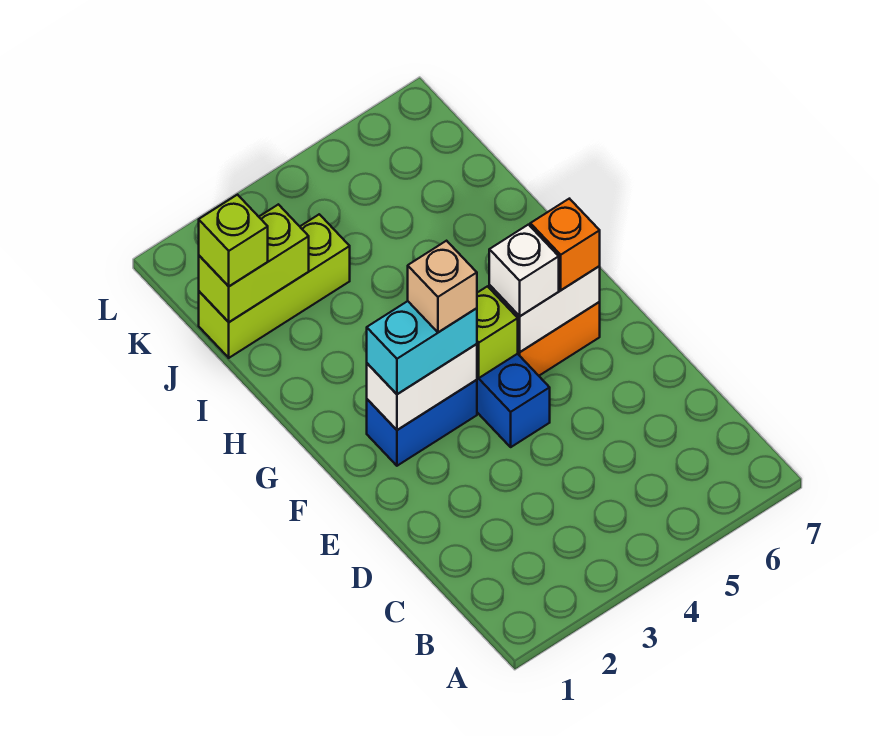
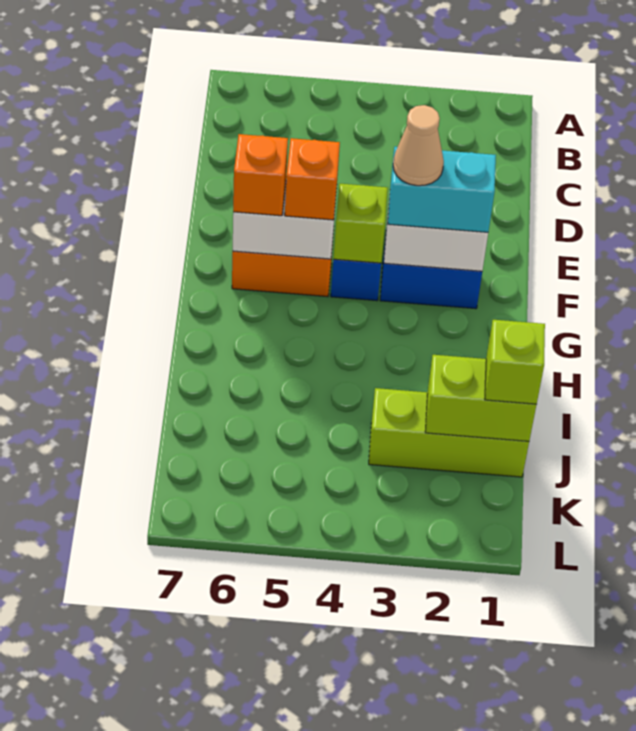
tan brick F3 level 4 -> tan cone F3 level 4
white brick F5 level 3 -> orange brick F5 level 3

